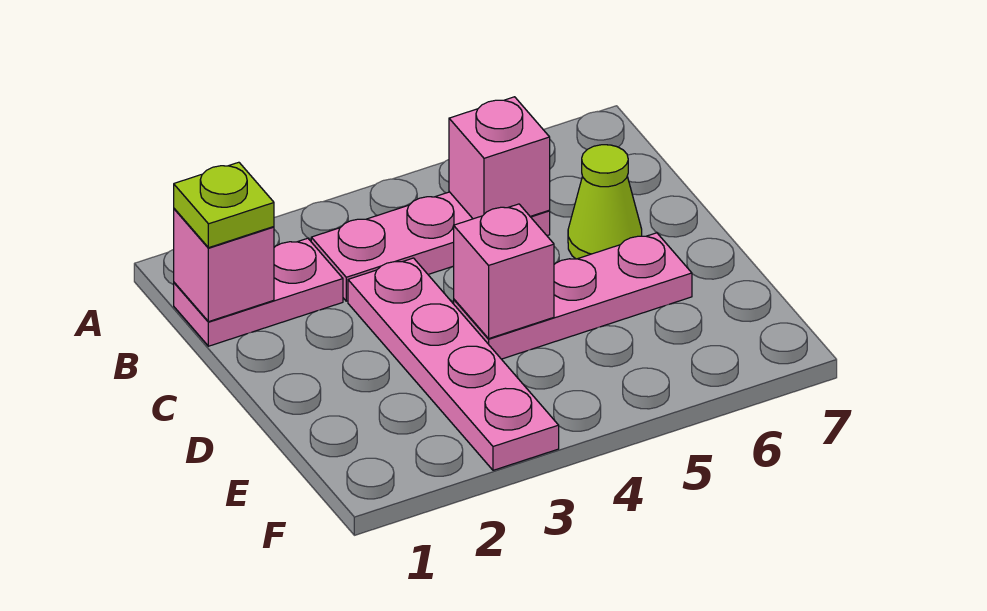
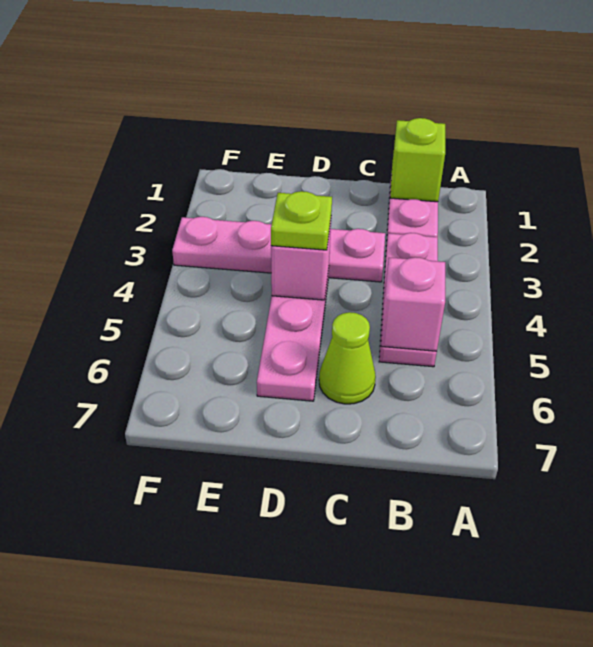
pink brick B1 level 2 -> lime brick B1 level 2
lime plate B1 level 3 -> lime plate D4 level 3

